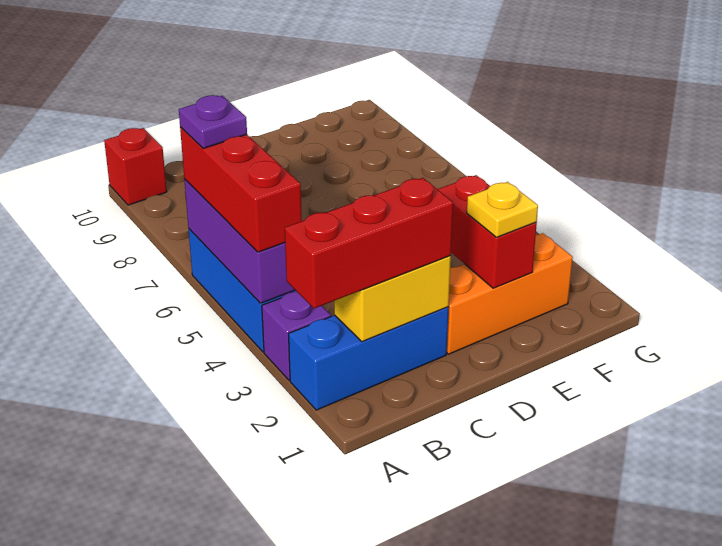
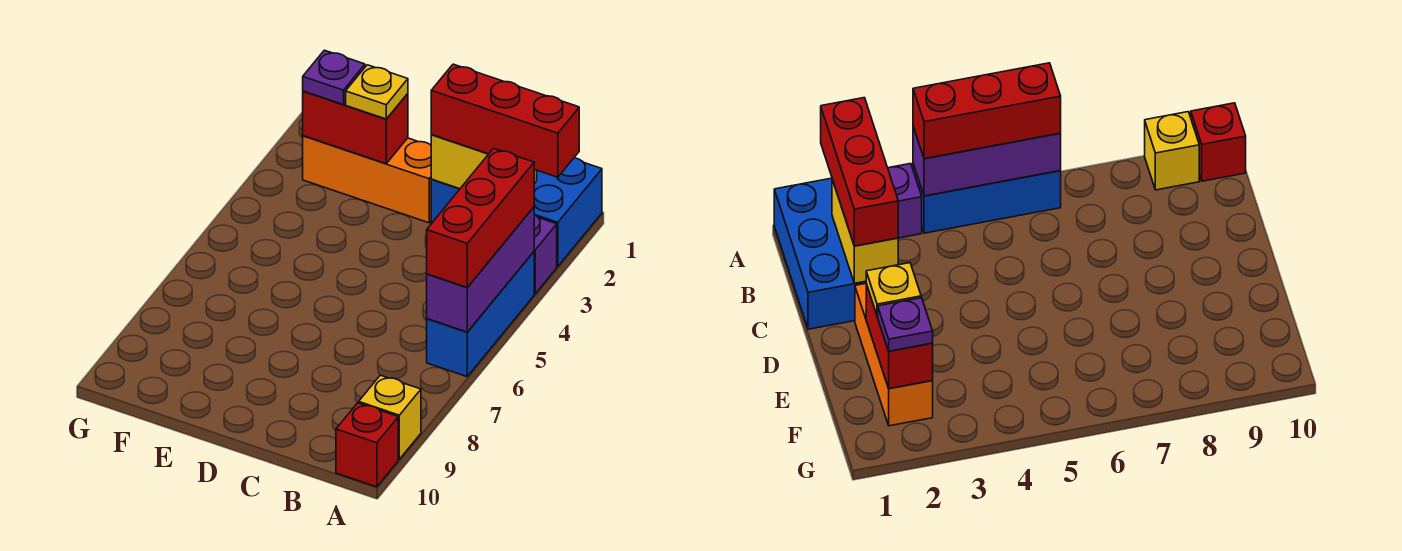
blue brick A2:C2 level 1 -> blue brick A1:C2 level 1
purple plate A6 level 4 -> purple plate F2 level 3
none -> yellow brick A9 level 1
red brick E2:E3 level 2 -> red brick E2:F2 level 2

